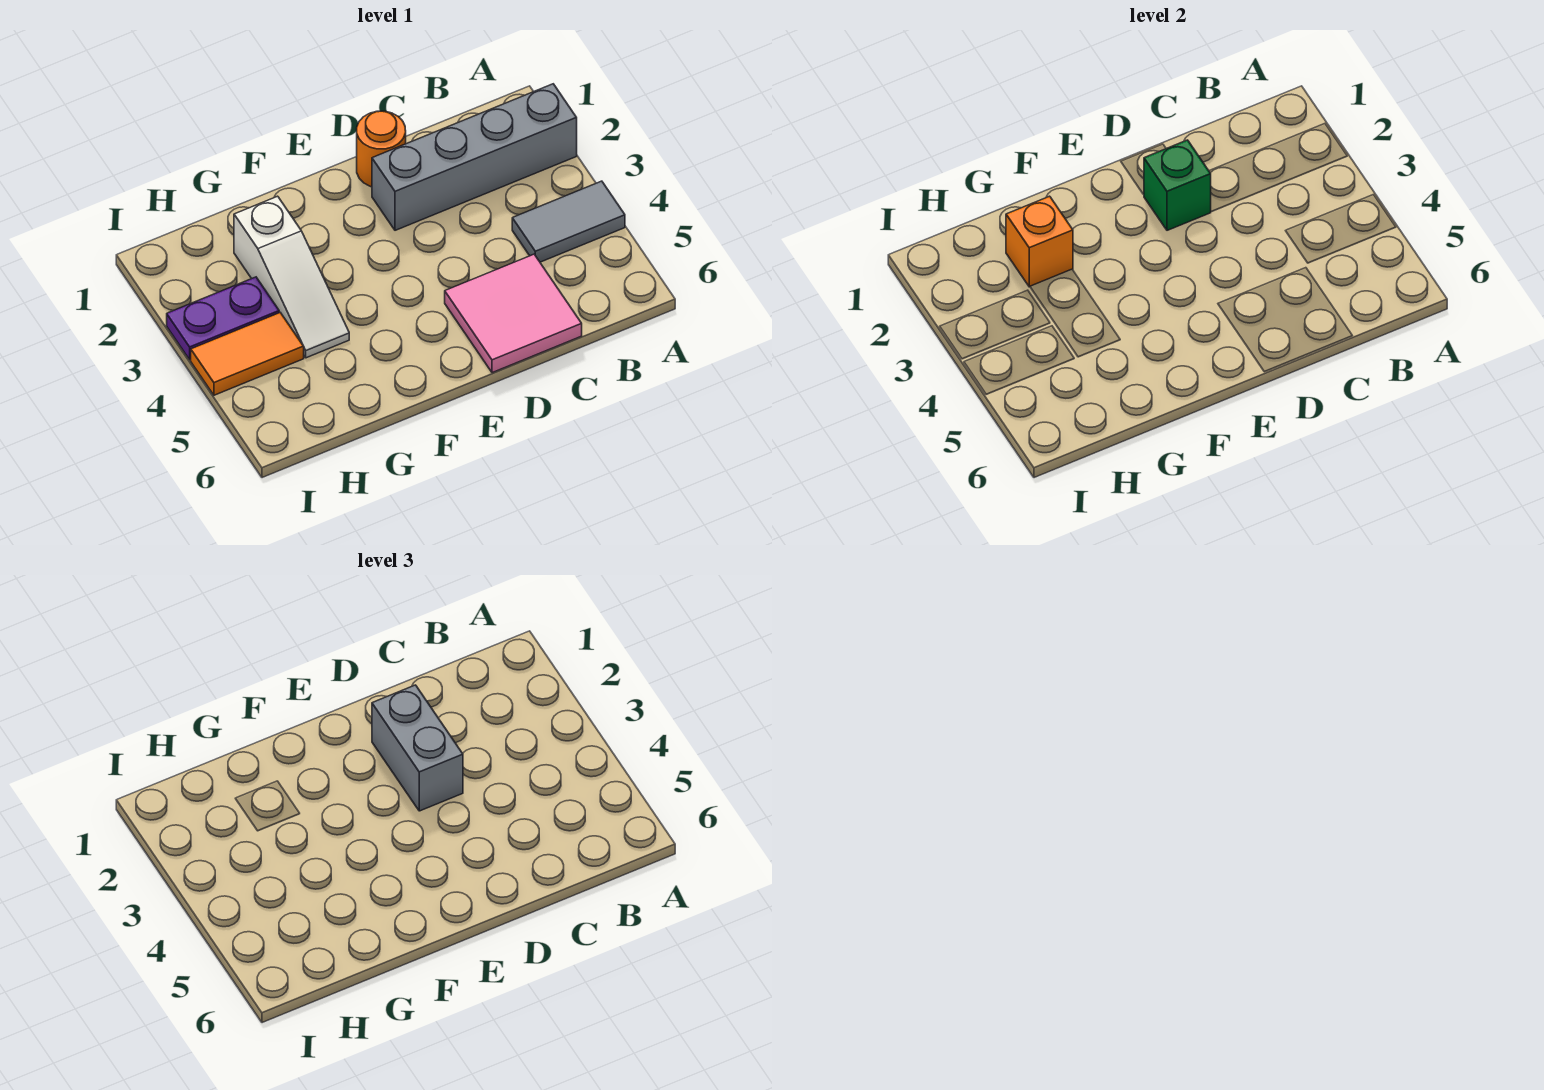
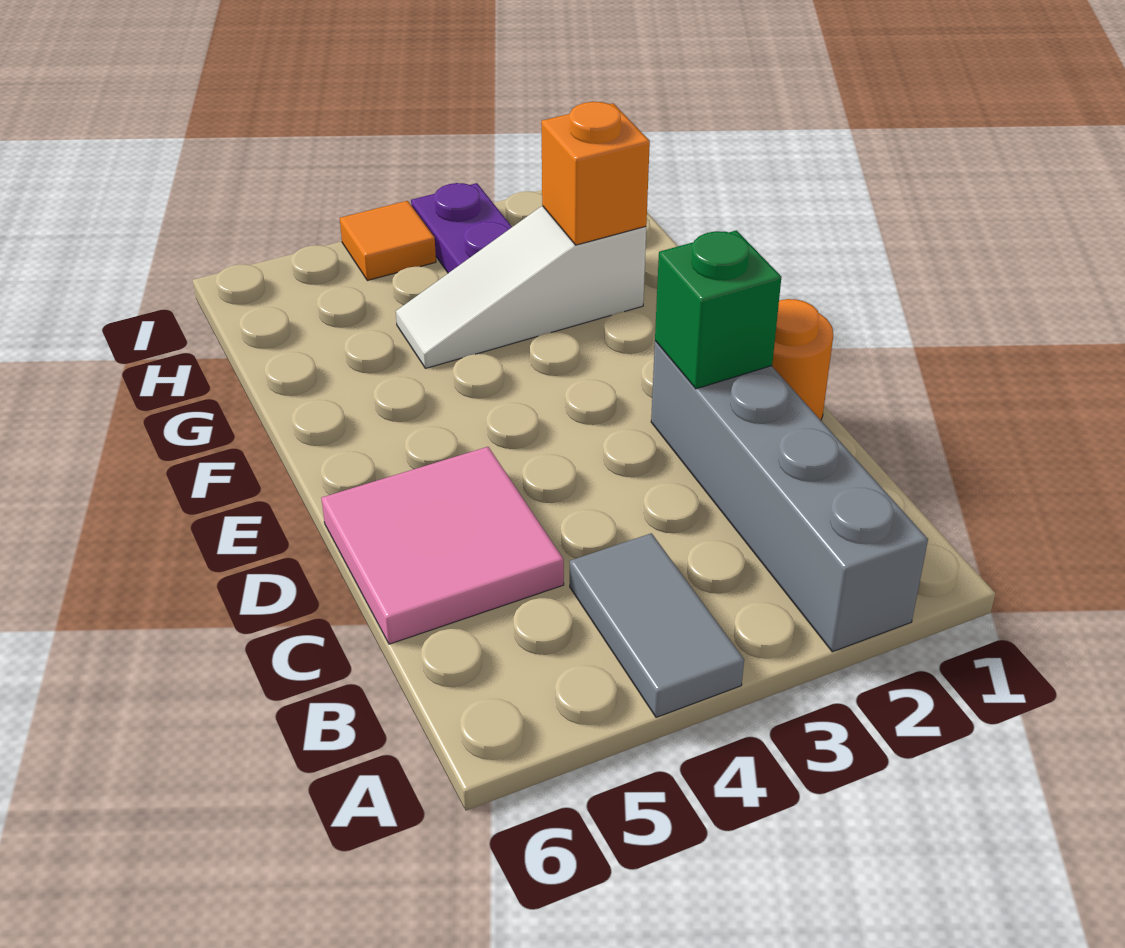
grey brick D2:D3 level 3 -> none
orange tile H4:I4 level 1 -> orange tile I4 level 1

